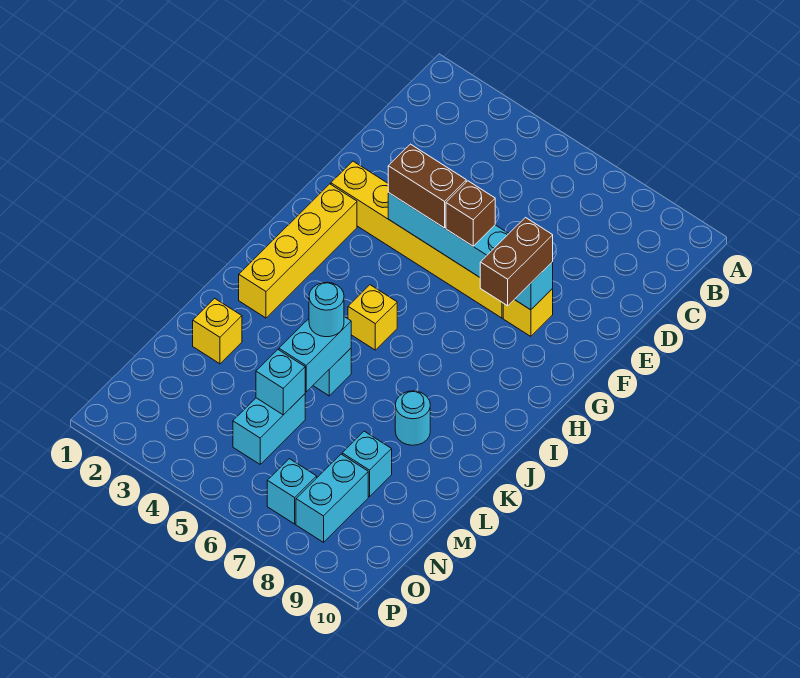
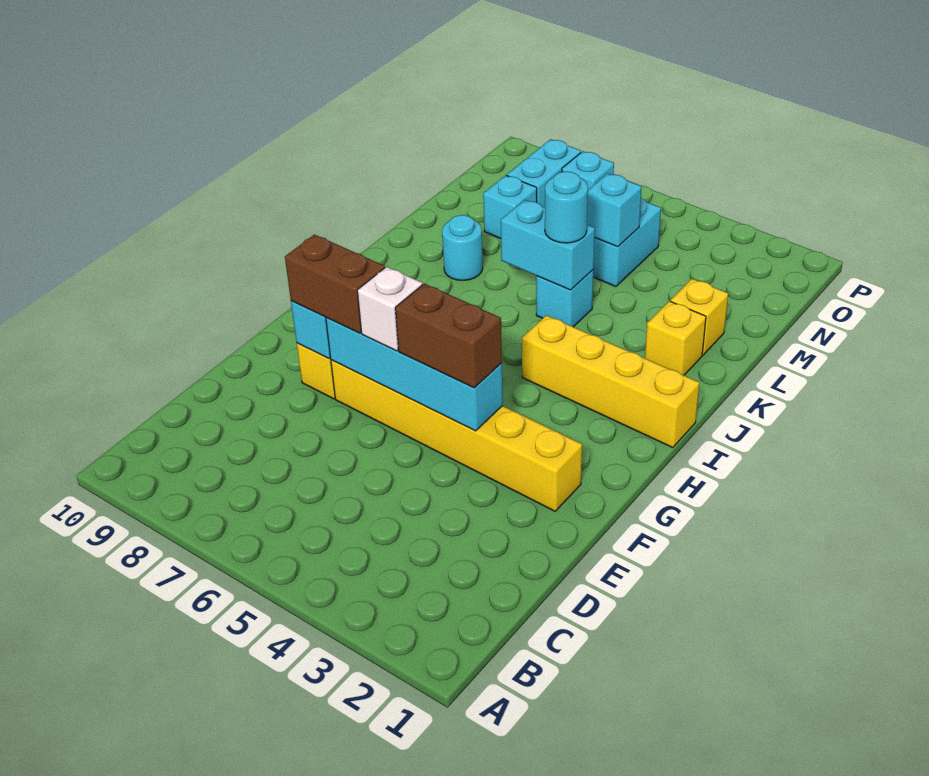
brown brick F6 level 3 -> white brick F6 level 3
brown brick F8:G8 level 3 -> brown brick F7:F8 level 3
yellow brick G2:J2 level 1 -> yellow brick I1:I4 level 1
yellow brick I5 level 1 -> yellow brick K2 level 1
cyan brick K5:L5 level 2 -> cyan brick K5:K6 level 2

